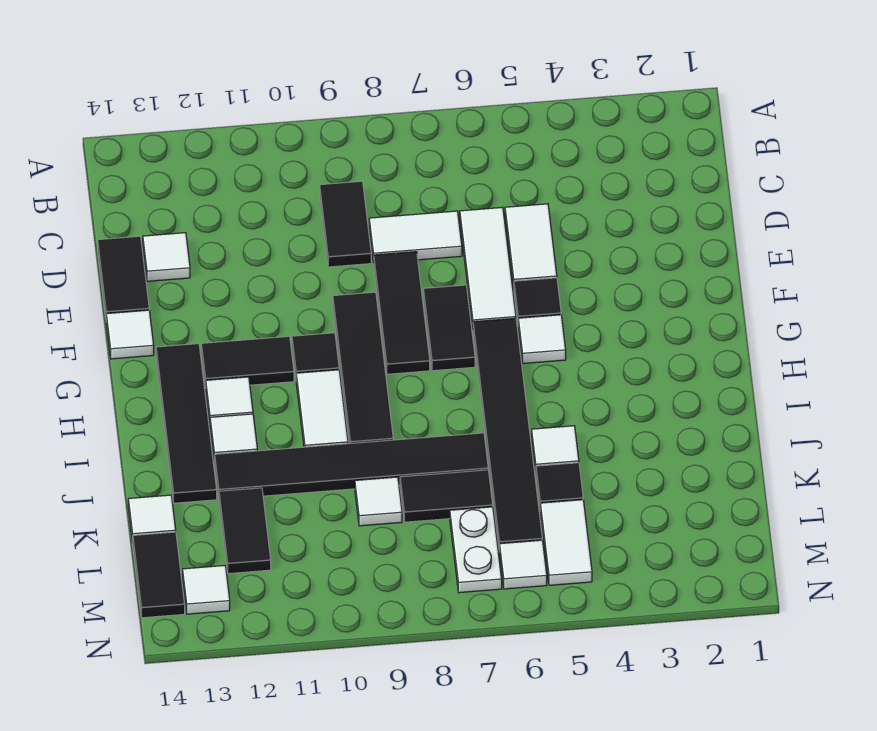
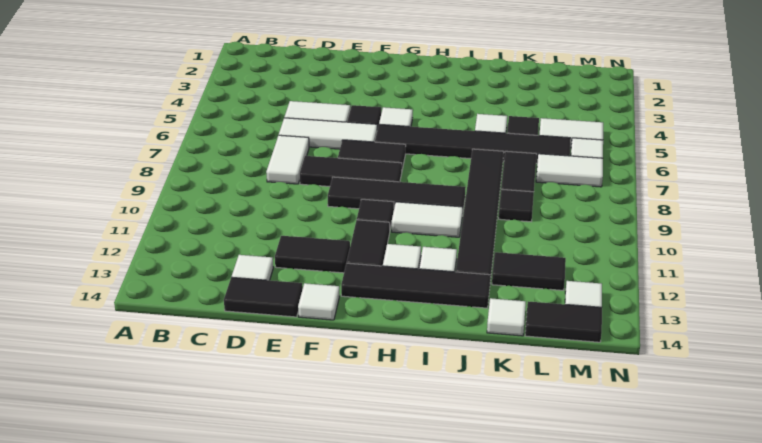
black tile C9:D9 level 1 -> black tile E12:F12 level 1
white tile K9 level 1 -> black tile K9 level 1
white plate L7:M7 level 1 -> white tile L7:M7 level 1

